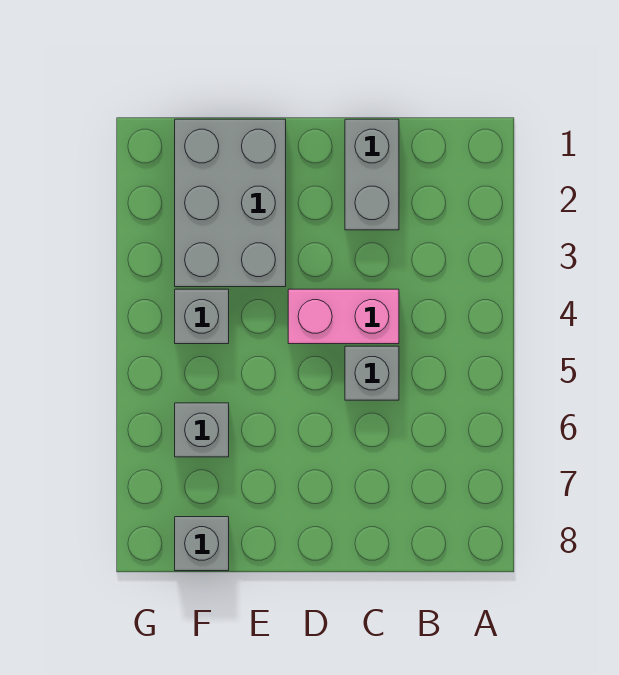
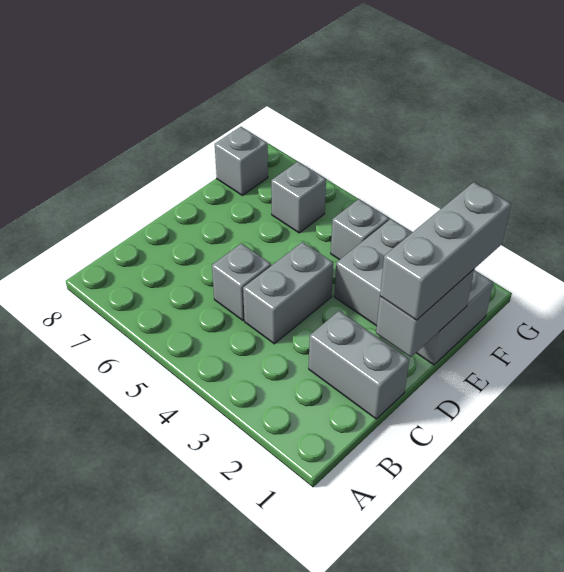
pink brick C4:D4 level 1 -> grey brick C4:D4 level 1
none -> grey brick D1:E1 level 2
none -> grey brick D1:F1 level 3

